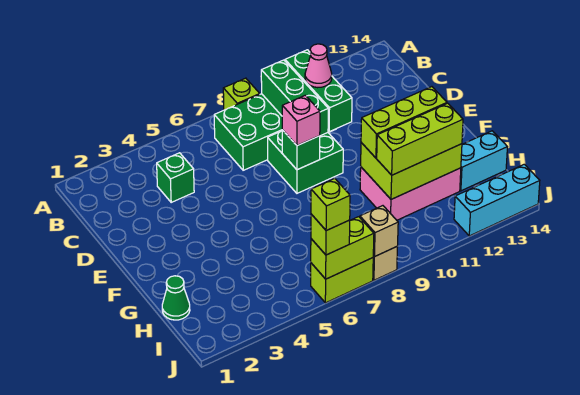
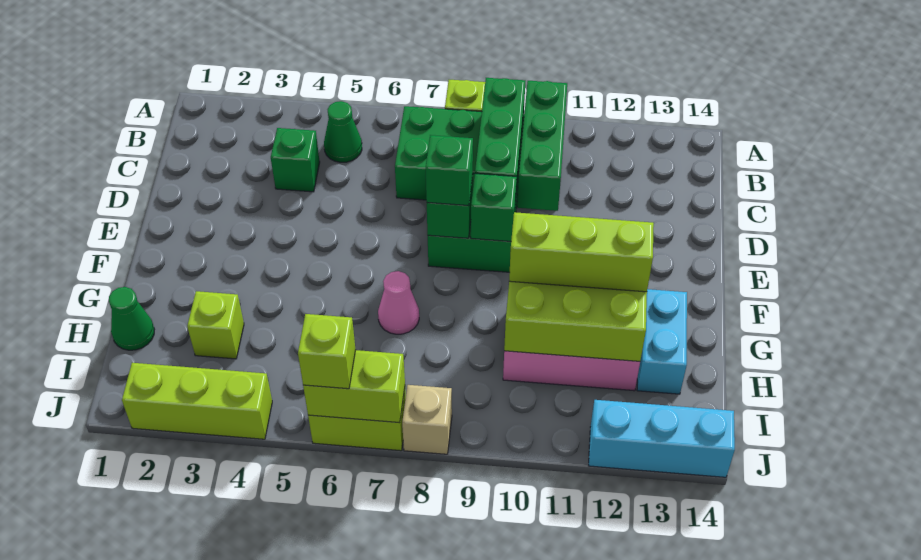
none -> green cone B5 level 1
pink cone C10 level 3 -> pink cone G7 level 1
pink brick E8 level 3 -> green brick E8 level 3
none -> green brick E9 level 2
lime brick H10:H12 level 3 -> lime brick J2:J4 level 1
cyan brick H13:H14 level 1 -> cyan brick G13:H13 level 1
lime brick J6 level 4 -> lime brick H3 level 1
tan brick J8 level 2 -> none

